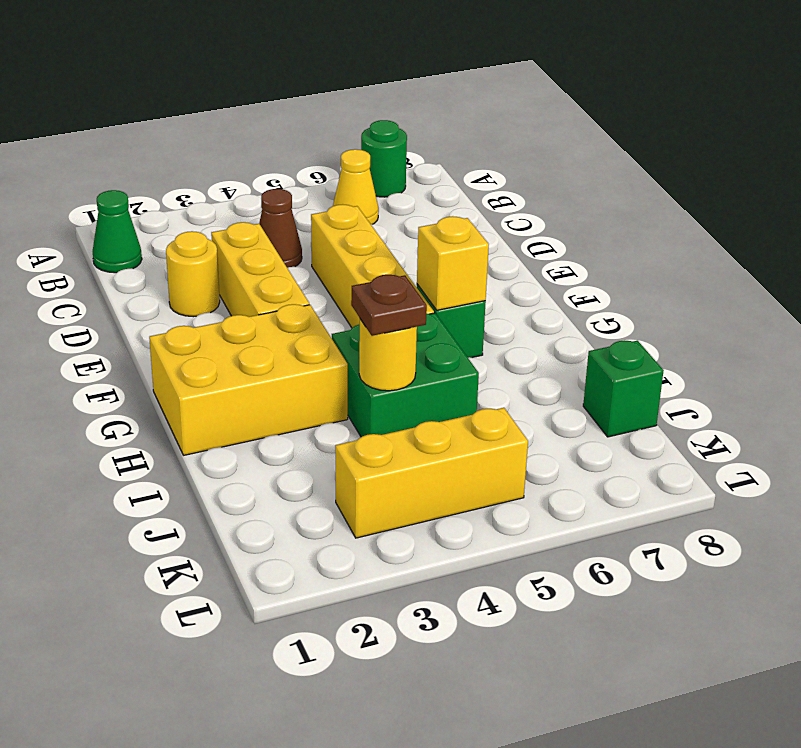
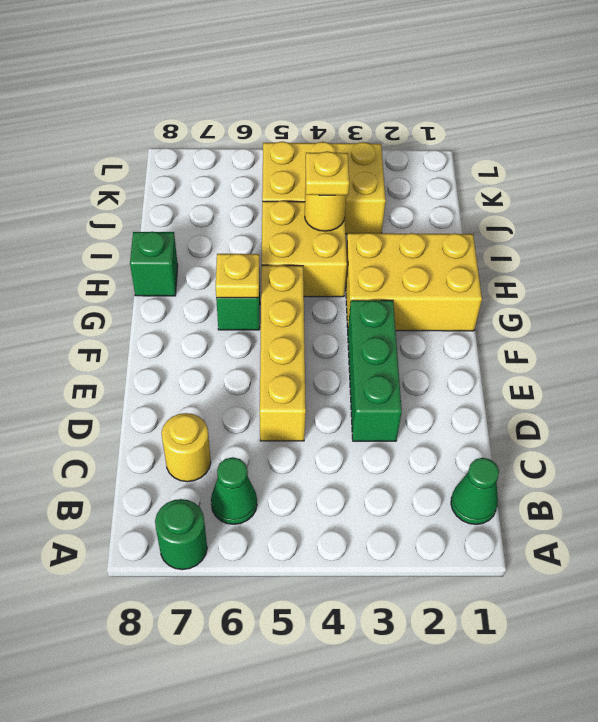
yellow cone B6 level 1 -> green cone B6 level 1
brown cone C4 level 1 -> none
yellow round brick D2 level 1 -> yellow round brick C7 level 1
yellow brick D3:F3 level 1 -> green brick D3:F3 level 1
yellow brick G6 level 2 -> yellow plate G6 level 2
green brick H4:I5 level 1 -> yellow brick H4:I5 level 1
brown plate I4 level 3 -> yellow plate I4 level 3
green brick J8 level 1 -> green brick H8 level 1
yellow brick K3:K5 level 1 -> yellow brick J3:K5 level 1

